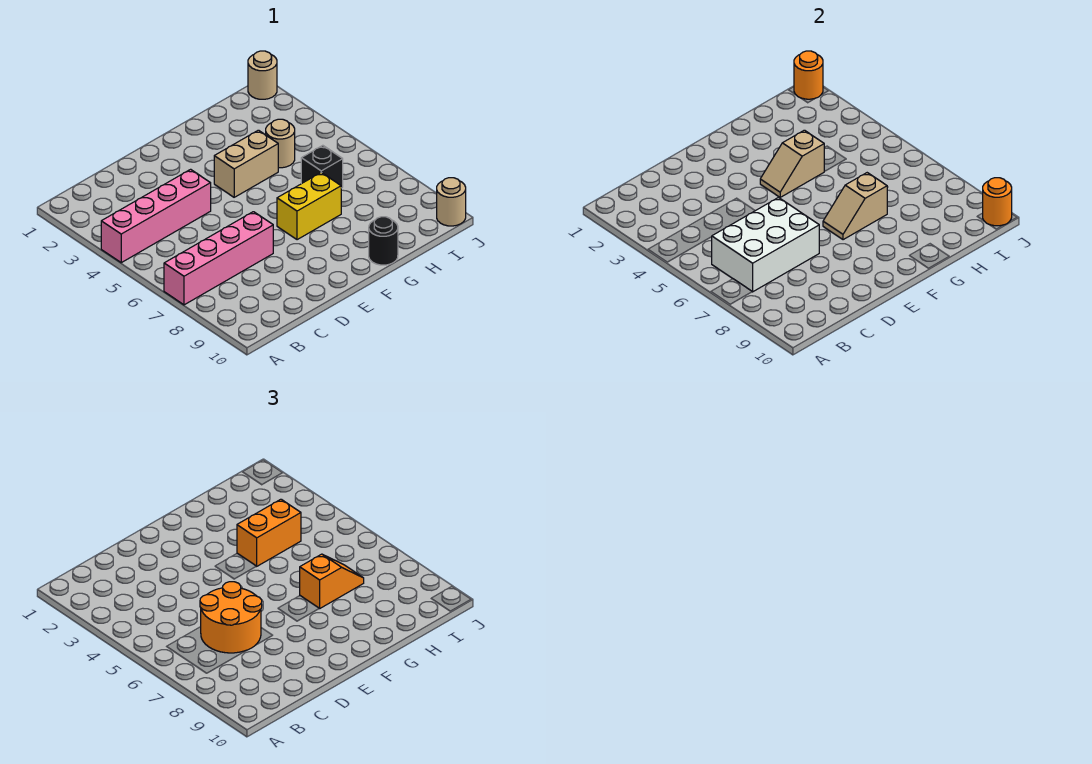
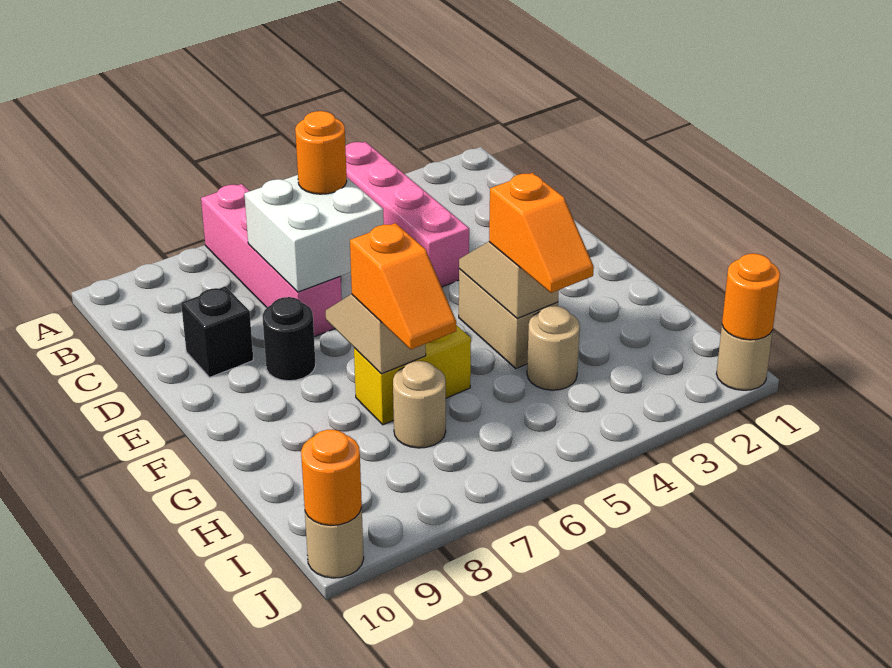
white brick B6:D7 level 2 -> white brick C6:D7 level 2
orange round brick C6:D7 level 3 -> orange round brick C6 level 3
yellow brick F7:G7 level 1 -> yellow brick G6:G7 level 1
orange brick G4:H4 level 3 -> orange slope G4:H4 level 3 top G
black round brick G10 level 1 -> black round brick E8 level 1
black brick H6 level 1 -> black brick D9 level 1
none -> tan round brick H7 level 1

